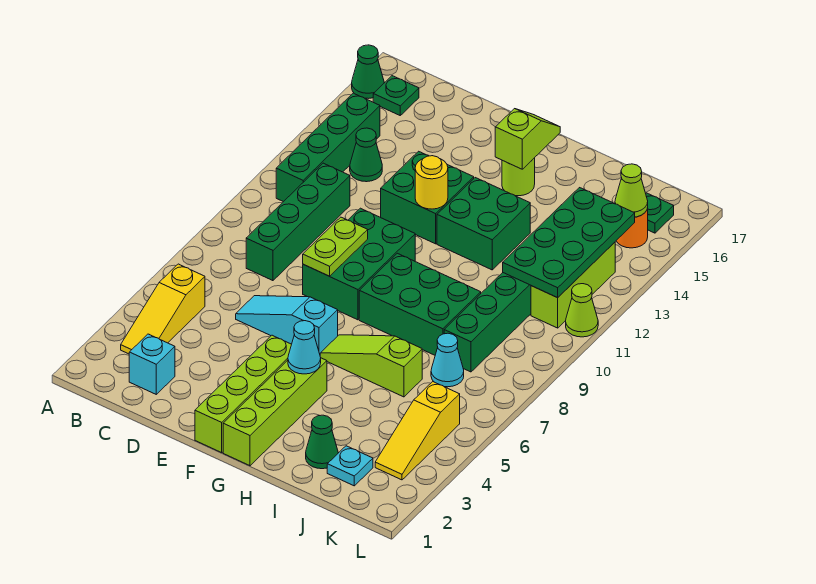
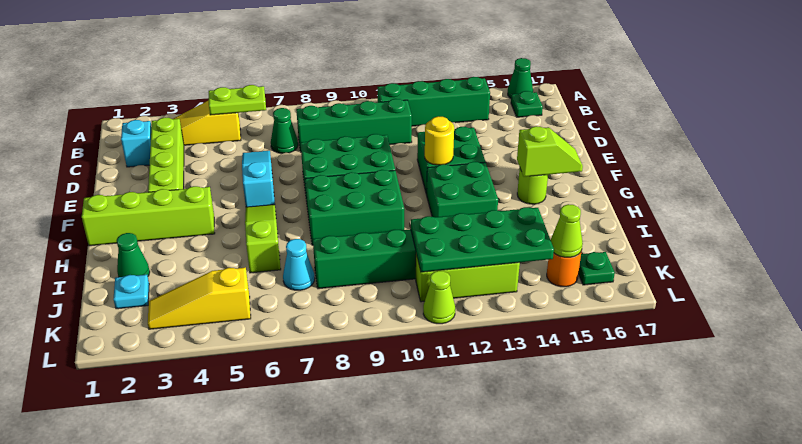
green cone C13 level 1 -> green cone C7 level 1
lime plate E8:E9 level 2 -> lime plate B5:B6 level 2
lime brick F1:F4 level 1 -> lime brick C3:F3 level 1
cyan cone G4 level 2 -> none
green brick G8:I9 level 1 -> green brick G8:H10 level 1

